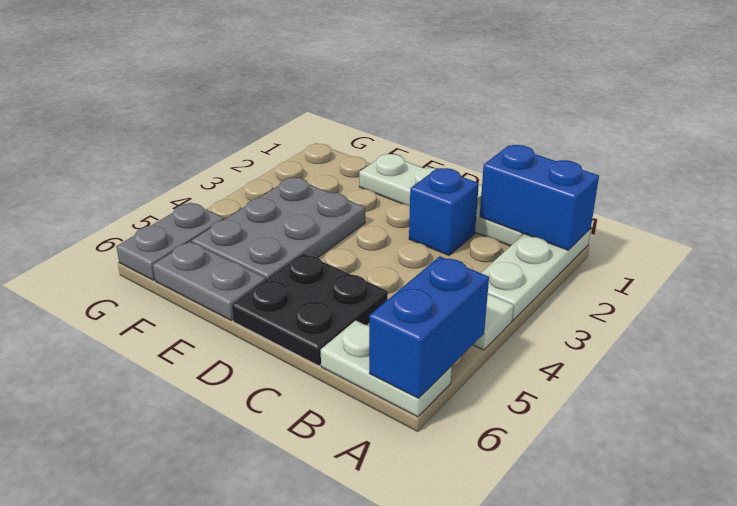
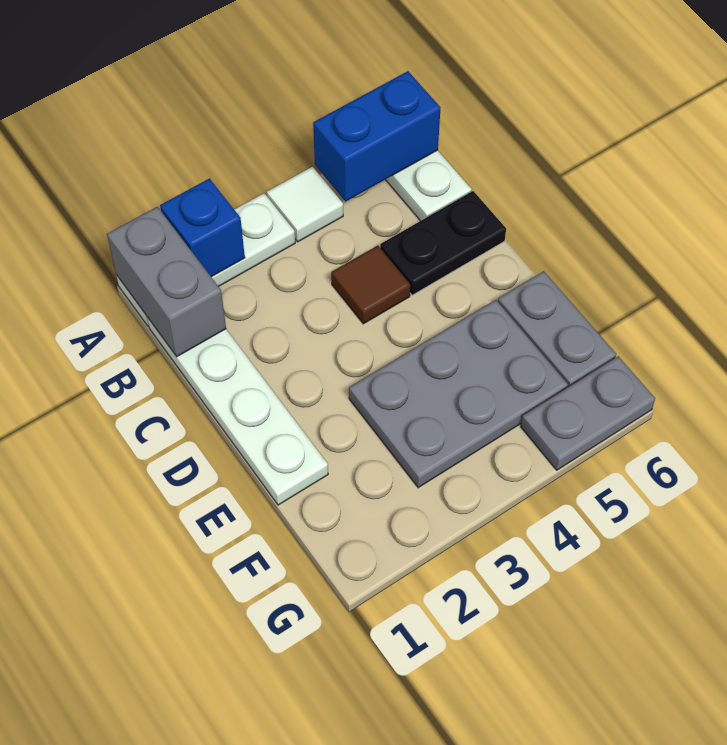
blue brick A1:B1 level 2 -> grey brick A1:B1 level 2
blue brick C2 level 1 -> blue brick A2 level 2
none -> brown tile C4 level 1
black plate C5:D6 level 1 -> black plate C5:C6 level 1

